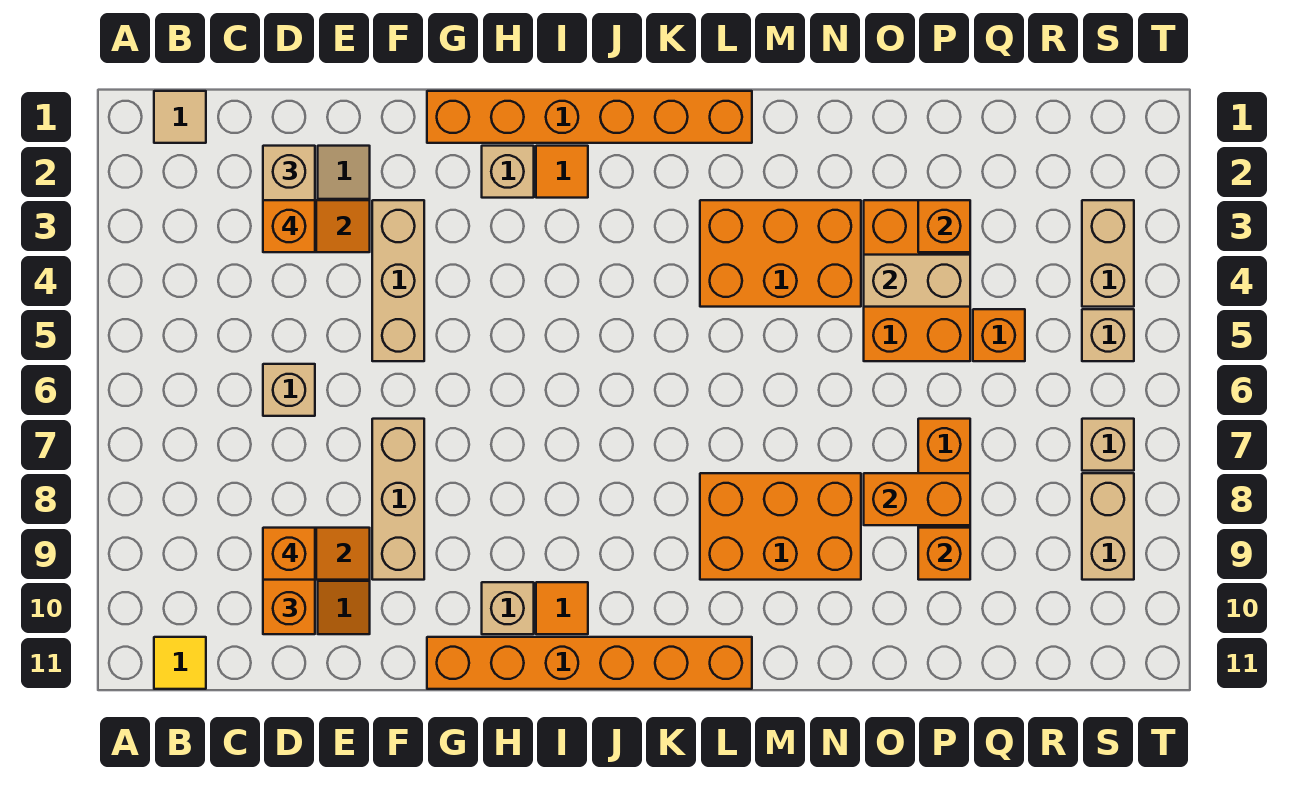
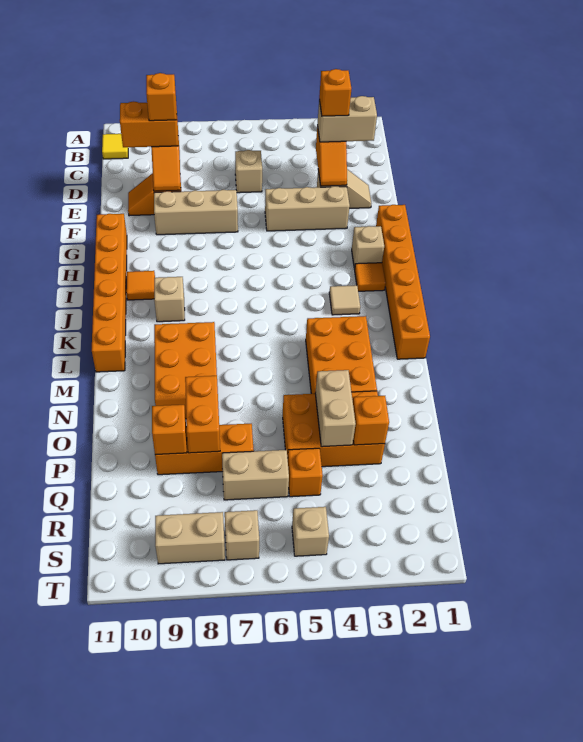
tan tile B1 level 1 -> tan tile J3 level 1
tan brick H10 level 1 -> tan brick J9 level 1
tan brick S3:S4 level 1 -> tan brick Q6:Q7 level 1

